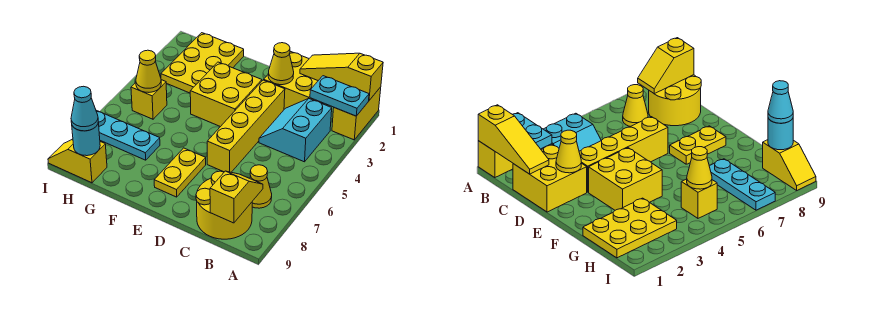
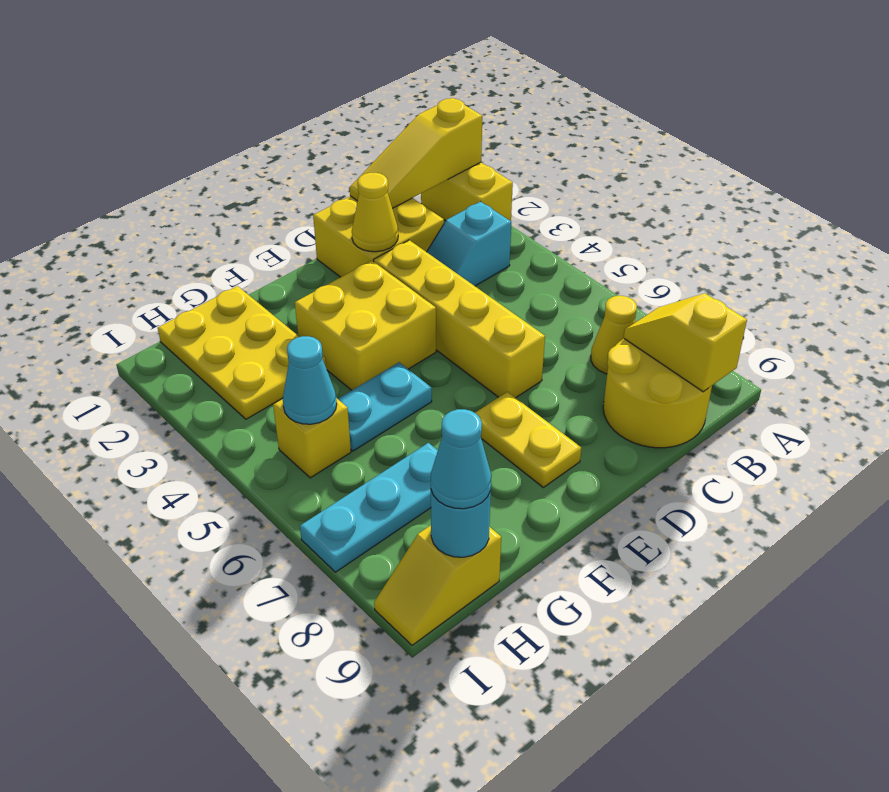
cyan plate A2:B2 level 2 -> cyan plate F5:G5 level 1
cyan slope B3:C4 level 1 top B -> cyan slope B3:C3 level 1 top B
yellow cone H5 level 2 -> cyan cone H5 level 2

